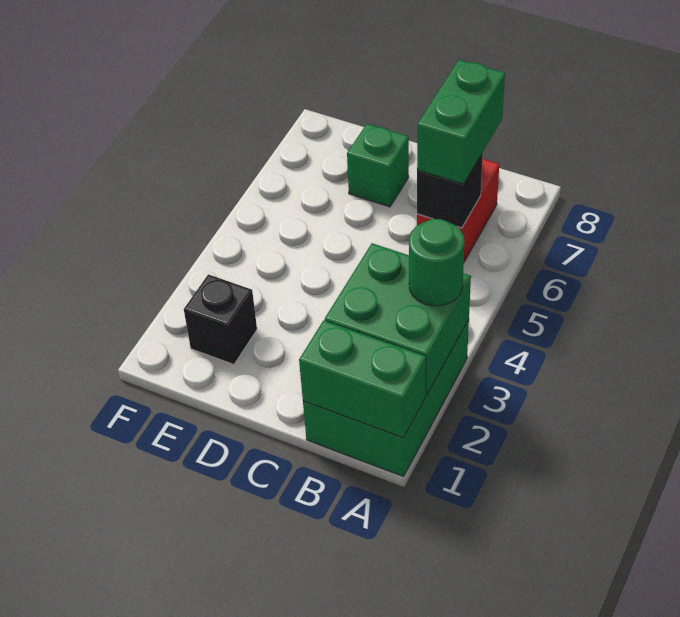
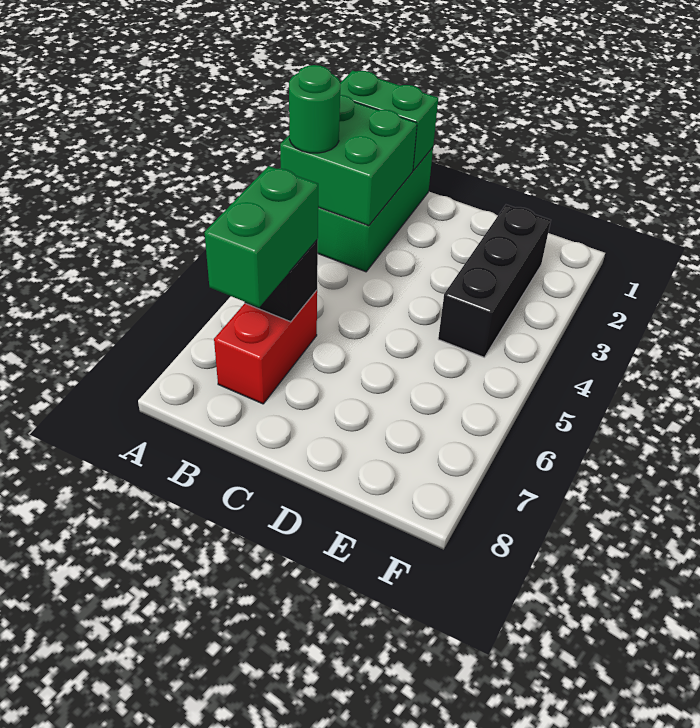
green brick D7 level 1 -> none
black brick E2 level 1 -> black brick E2:E4 level 1

